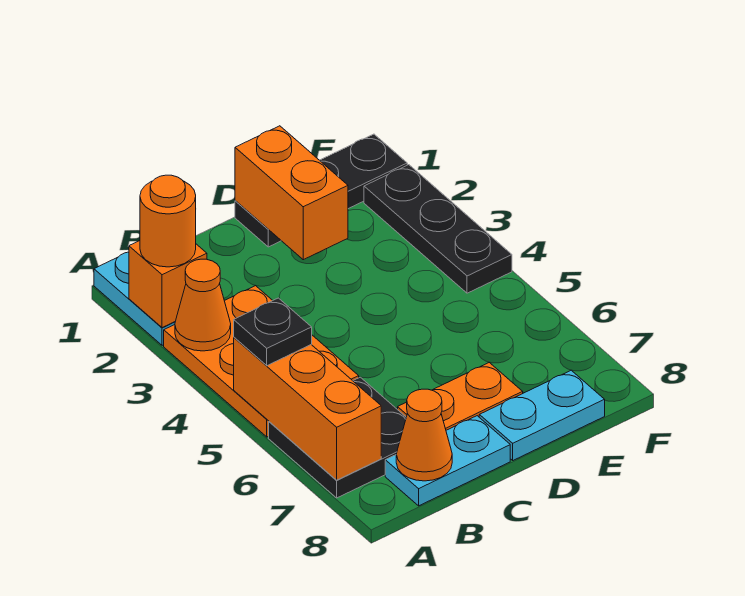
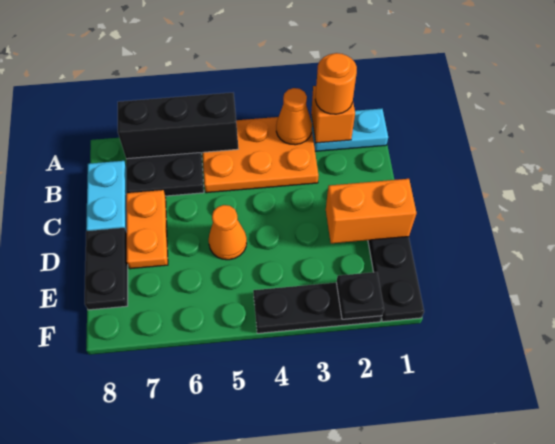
orange brick A5:A7 level 2 -> black brick A5:A7 level 2
black plate A5 level 3 -> black plate F2 level 2
orange cone B8 level 2 -> orange cone D5 level 1
cyan plate D8:E8 level 1 -> black plate D8:E8 level 1

